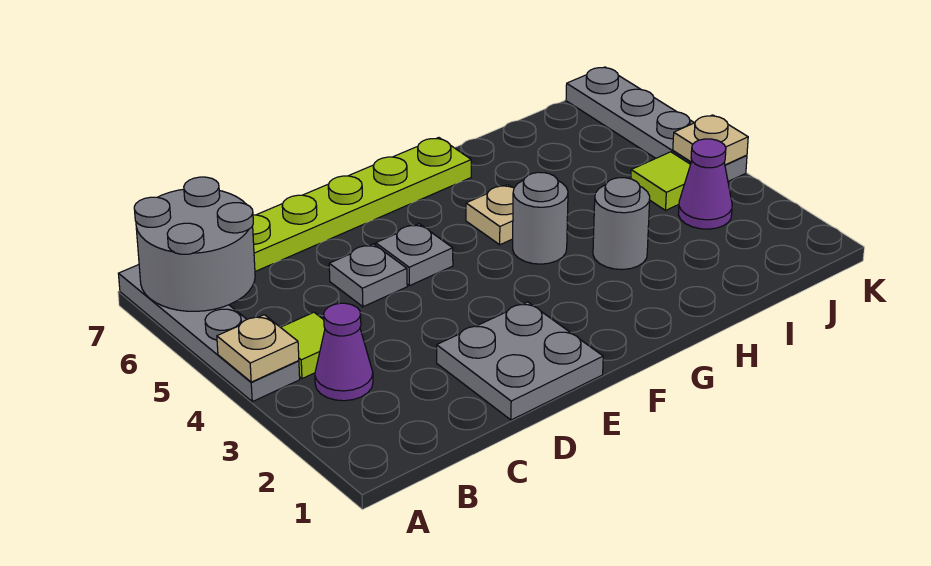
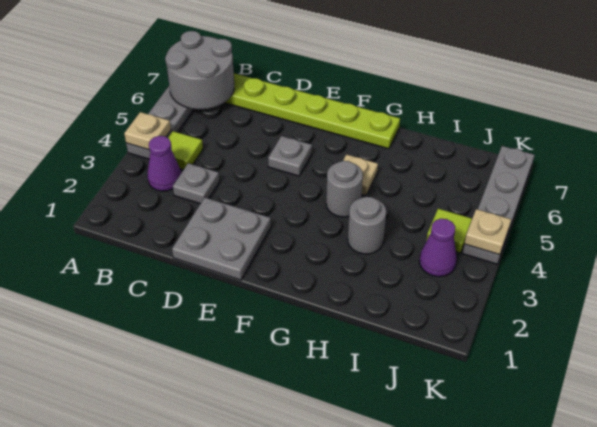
grey plate D5 level 1 -> grey plate C3 level 1

